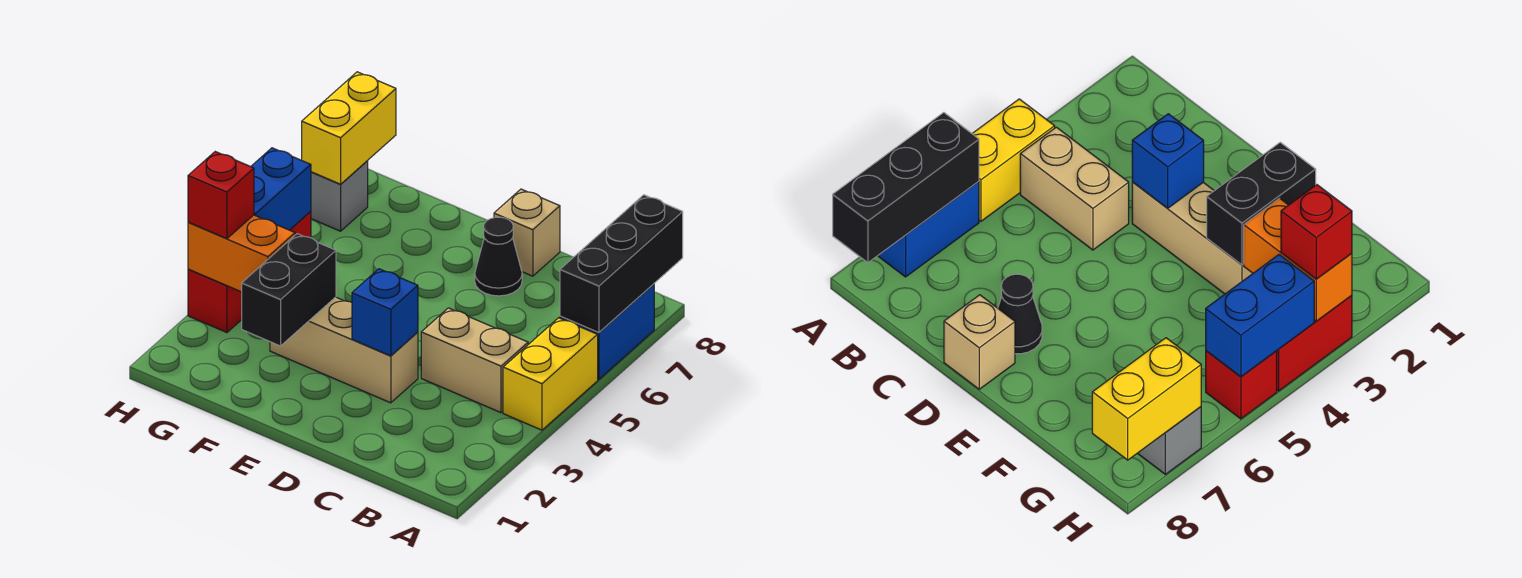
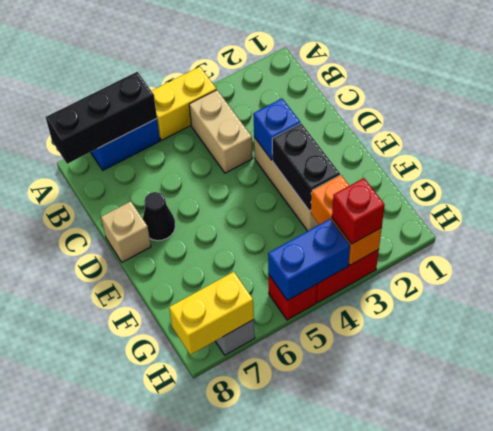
black brick F2:F3 level 2 -> black brick E3:F3 level 2

